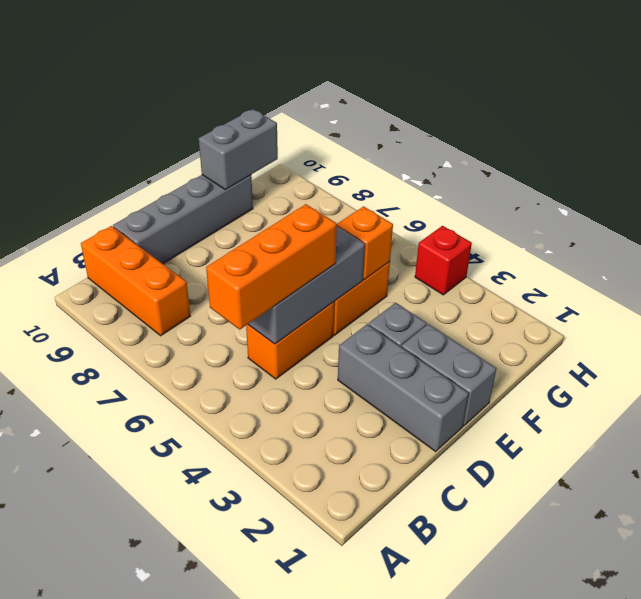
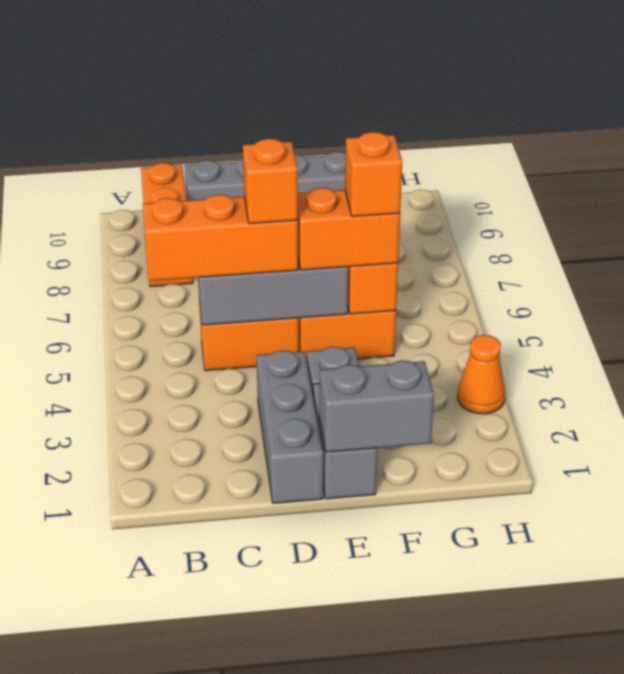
none -> orange brick D5 level 4
none -> orange brick E5:F5 level 3
none -> orange brick F5 level 4
grey brick F10:G10 level 2 -> grey brick E1:F1 level 2
none -> orange cone H3 level 1
red brick H4 level 1 -> none

